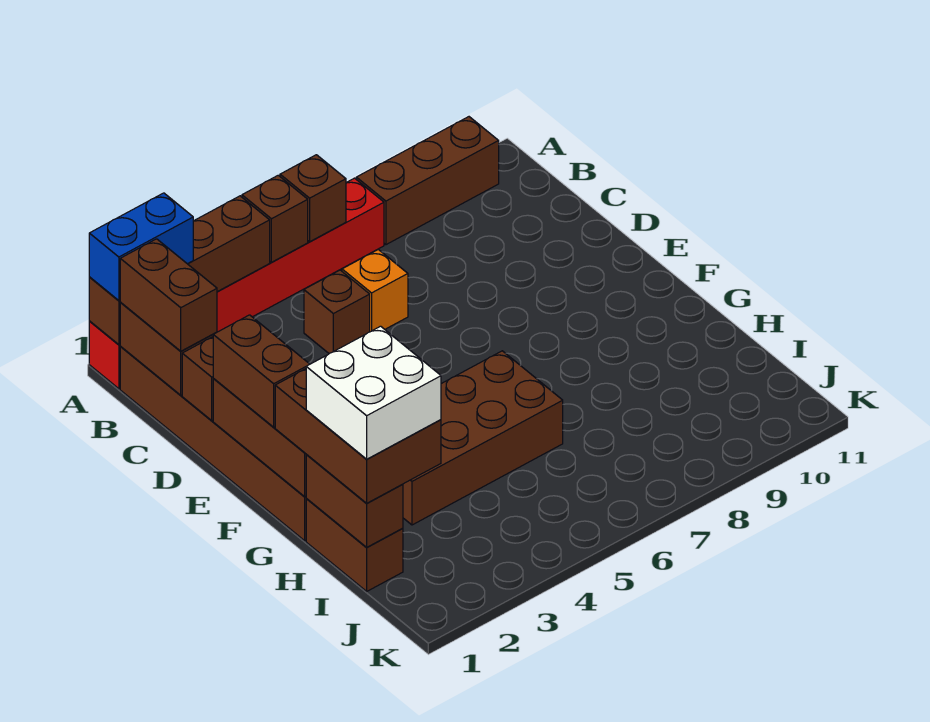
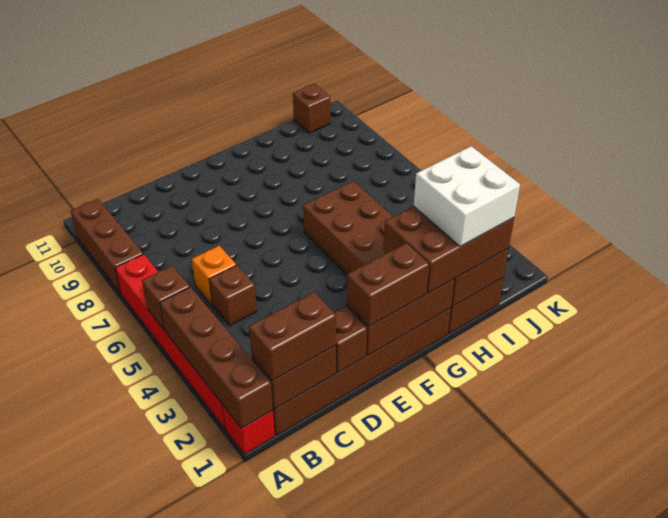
blue brick A1:A2 level 3 -> none
brown brick A6 level 2 -> brown brick J11 level 1

